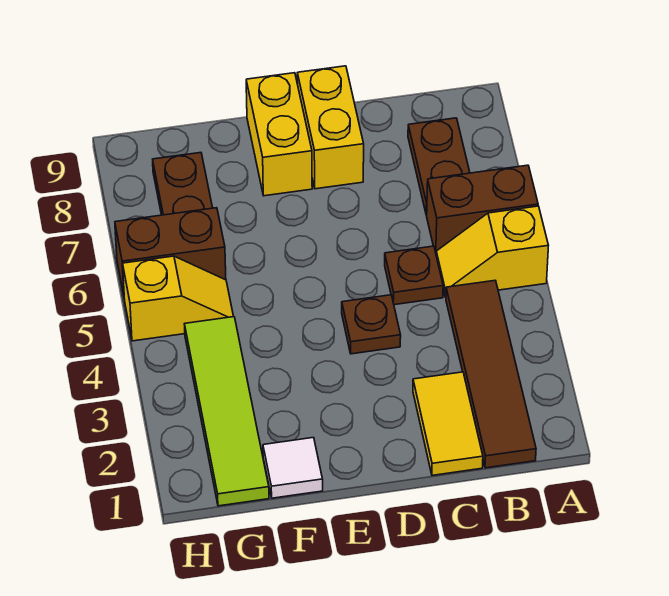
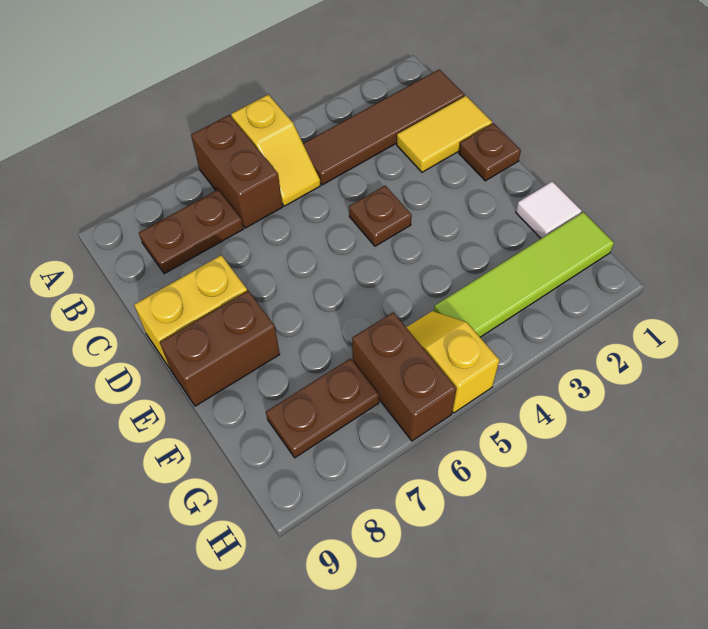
brown plate C5 level 1 -> brown plate D1 level 1
yellow brick E8:E9 level 1 -> brown brick E8:E9 level 1

